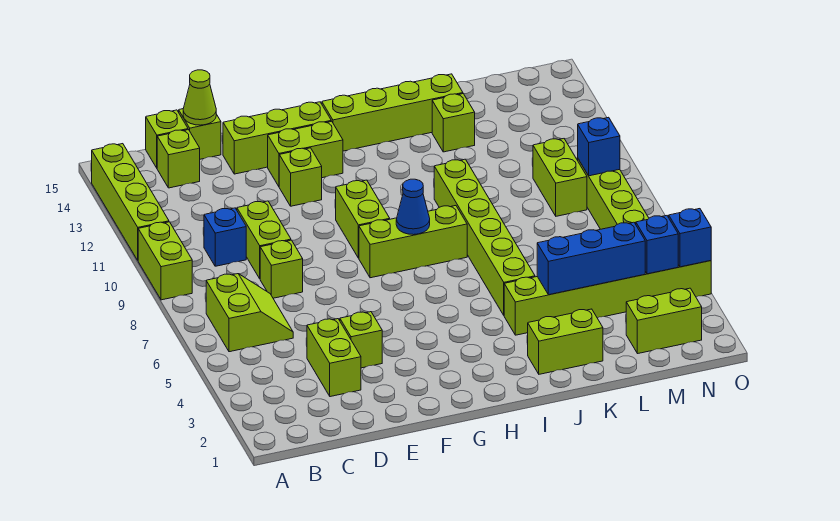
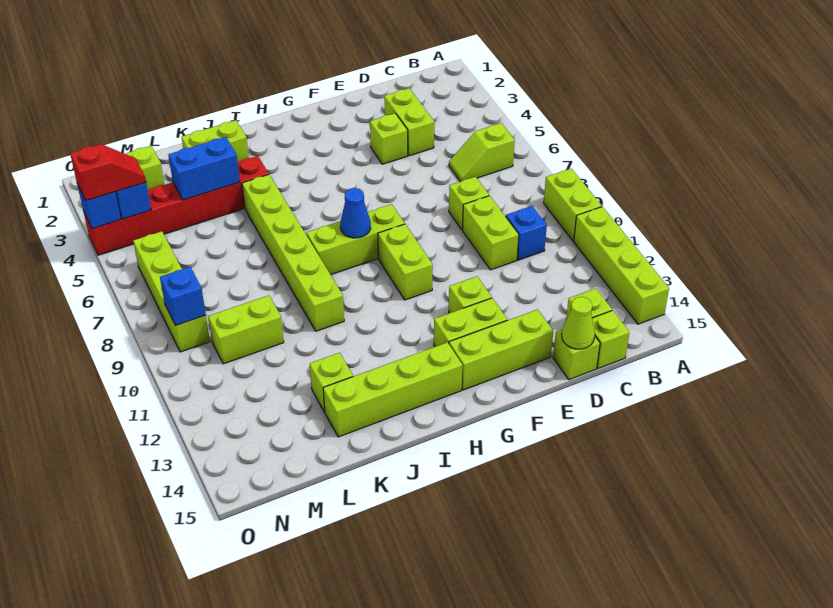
lime slope B6:C7 level 1 top B -> lime slope B6:C6 level 1 top B
lime brick J4:O4 level 1 -> red brick J4:O4 level 1
blue brick K4:M4 level 2 -> blue brick K4:L4 level 2
lime brick M9:M10 level 1 -> lime brick L10:M10 level 1
none -> red slope N4:O4 level 3 top O

